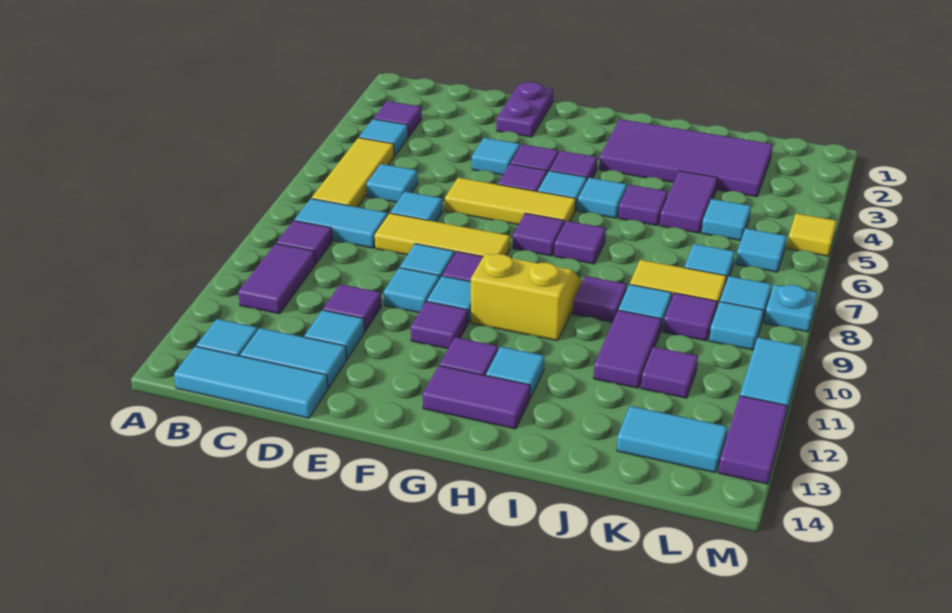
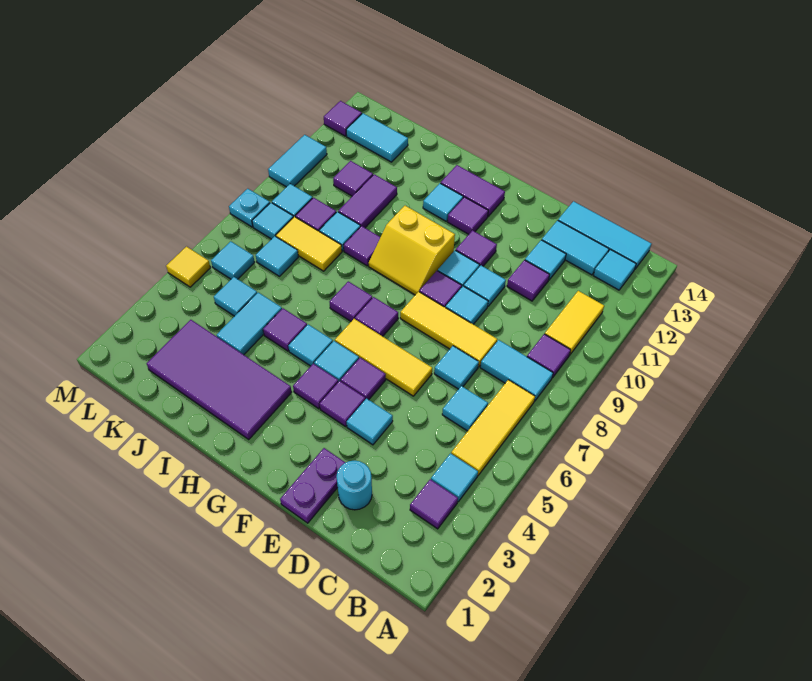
purple tile B10:B11 level 1 -> yellow tile B10:B11 level 1
none -> cyan round brick D2 level 1
purple tile J4:J5 level 1 -> cyan tile J4:J5 level 1
purple tile M12:M13 level 1 -> purple tile M13 level 1

